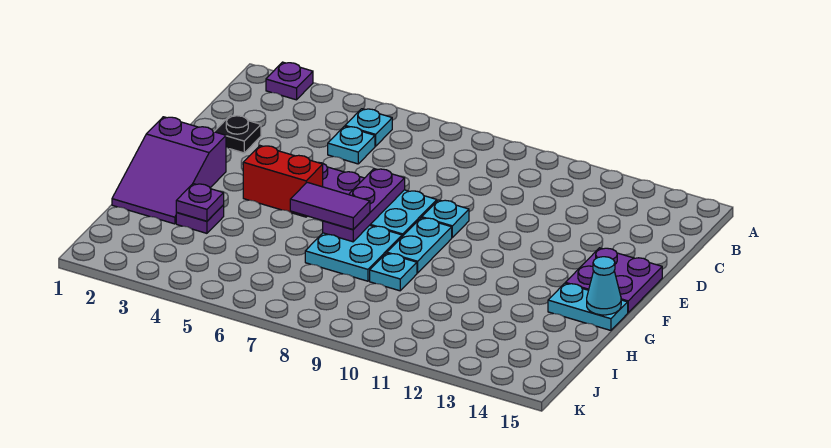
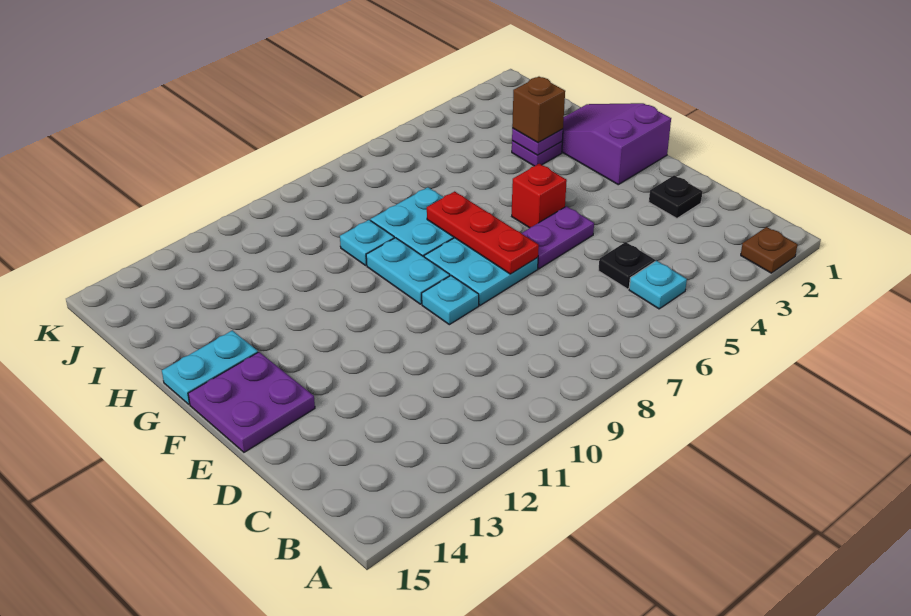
purple plate A2 level 1 -> brown plate A2 level 1
cyan plate C5 level 1 -> black plate C5 level 1
purple plate E7:G7 level 2 -> red plate E7:G7 level 2
red brick F4:F5 level 1 -> red brick F5 level 1
purple tile G6:G7 level 3 -> none
cyan cone G15 level 2 -> none
none -> brown brick H3 level 3

